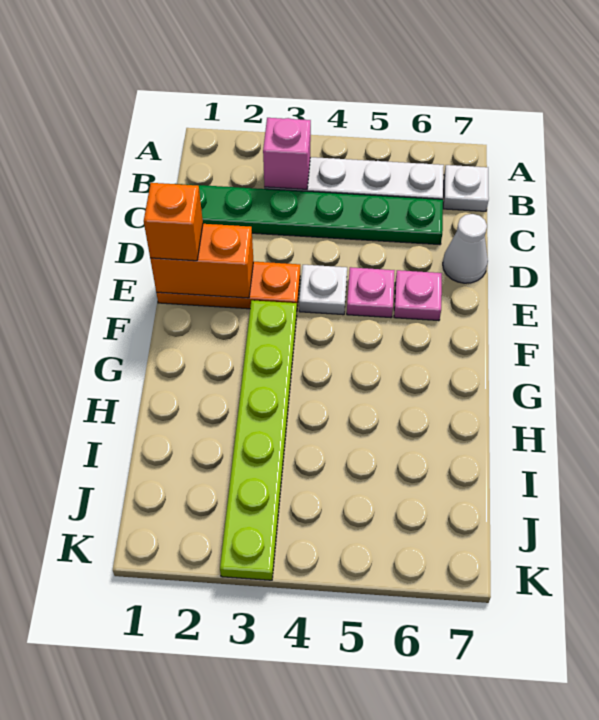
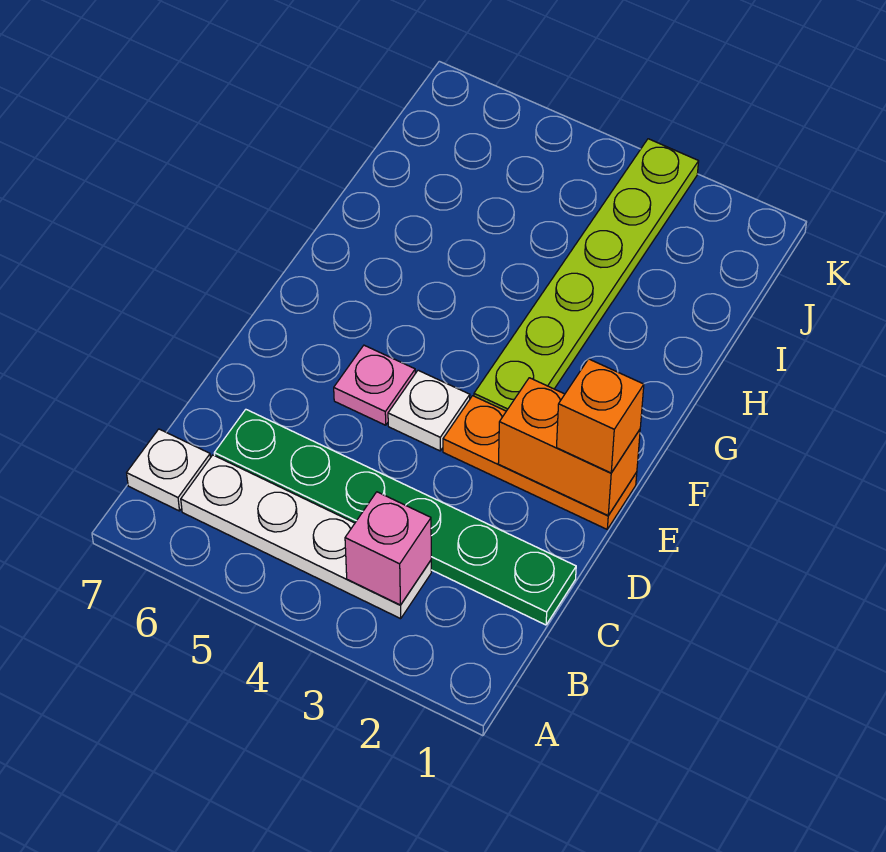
white cone D7 level 1 -> none
pink plate E6 level 1 -> none

